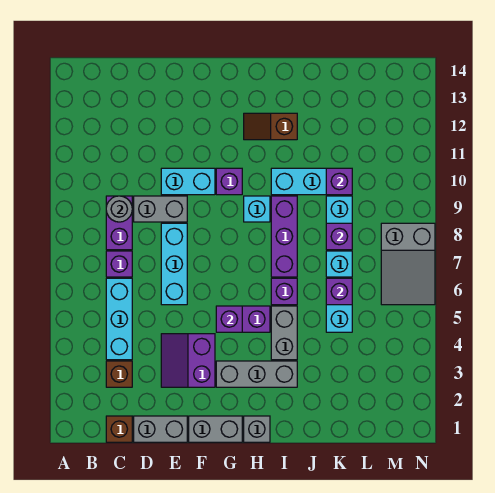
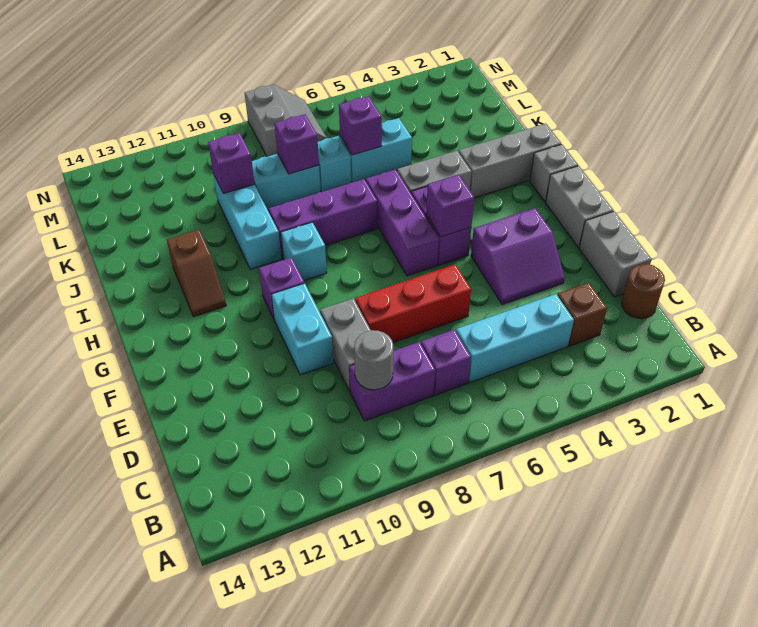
brown brick C1 level 1 -> brown round brick C1 level 1
cyan brick E6:E8 level 1 -> red brick E6:E8 level 1
grey brick G3:I3 level 1 -> grey brick I1:I3 level 1
purple brick I6 level 1 -> purple brick G6:I6 level 1
grey slope M6:N8 level 1 top 8 -> grey slope M7:N8 level 1 top 8

